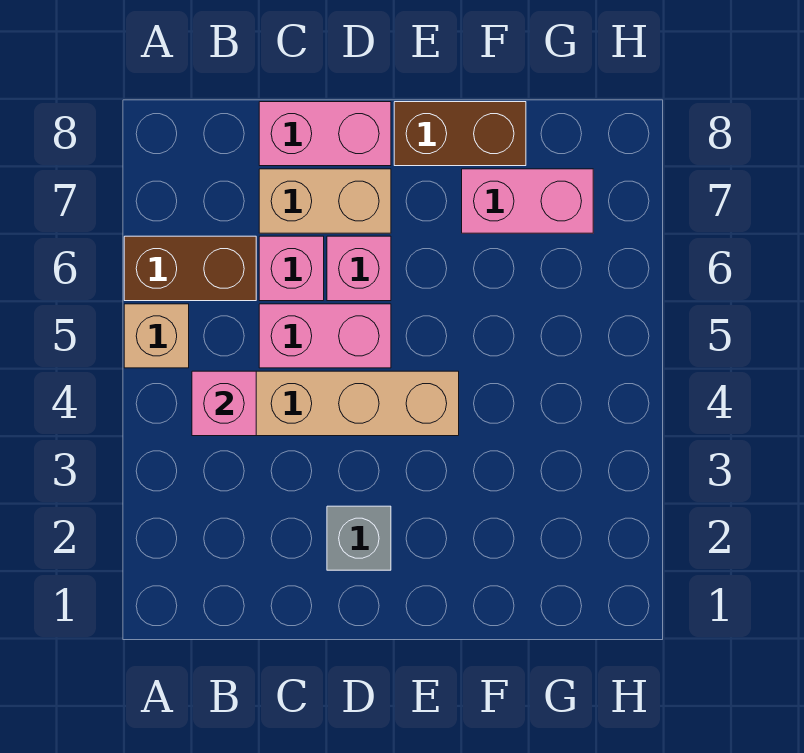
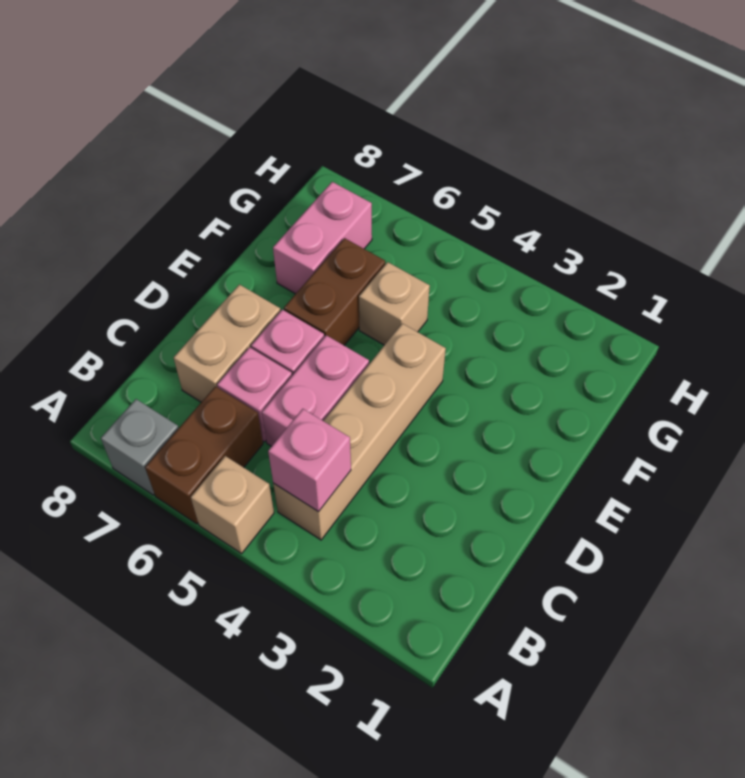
pink brick C8:D8 level 1 -> none
grey brick D2 level 1 -> grey brick A7 level 1
brown brick E8:F8 level 1 -> brown brick E6:F6 level 1
none -> tan brick F5 level 1

